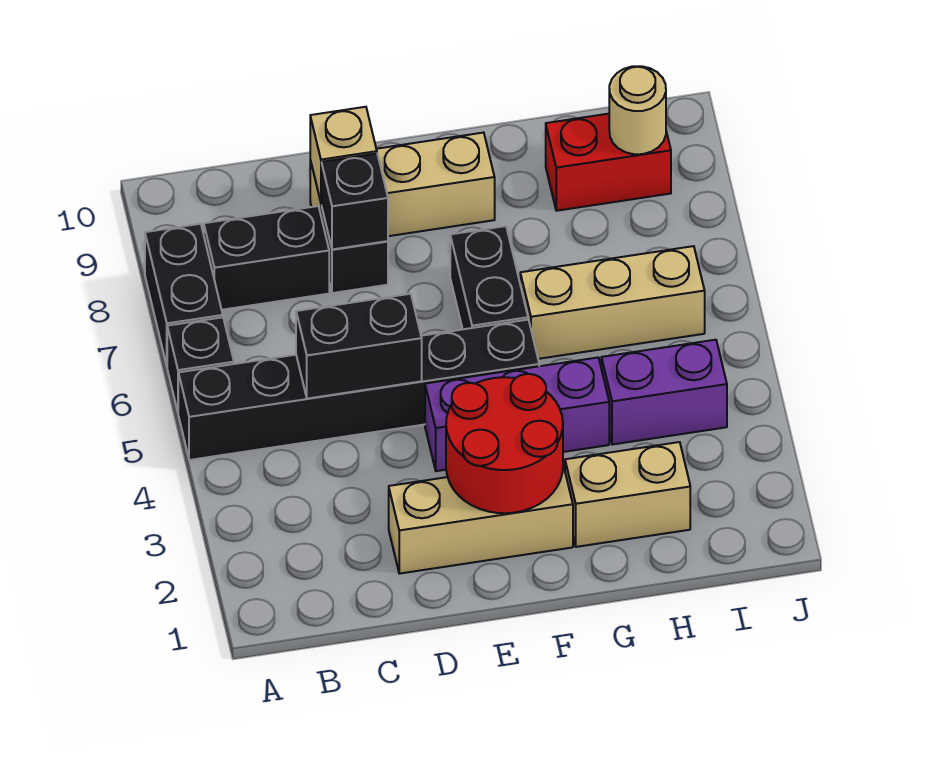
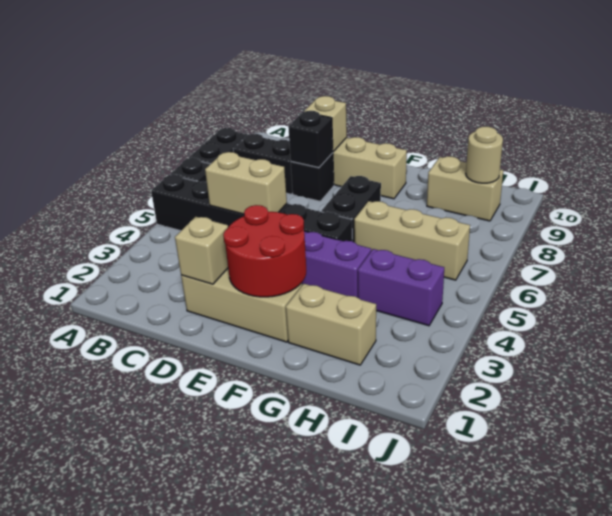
black brick C5:D5 level 2 -> tan brick C5:D5 level 2
none -> tan brick D2 level 2
red brick H9:I9 level 1 -> tan brick H9:I9 level 1

